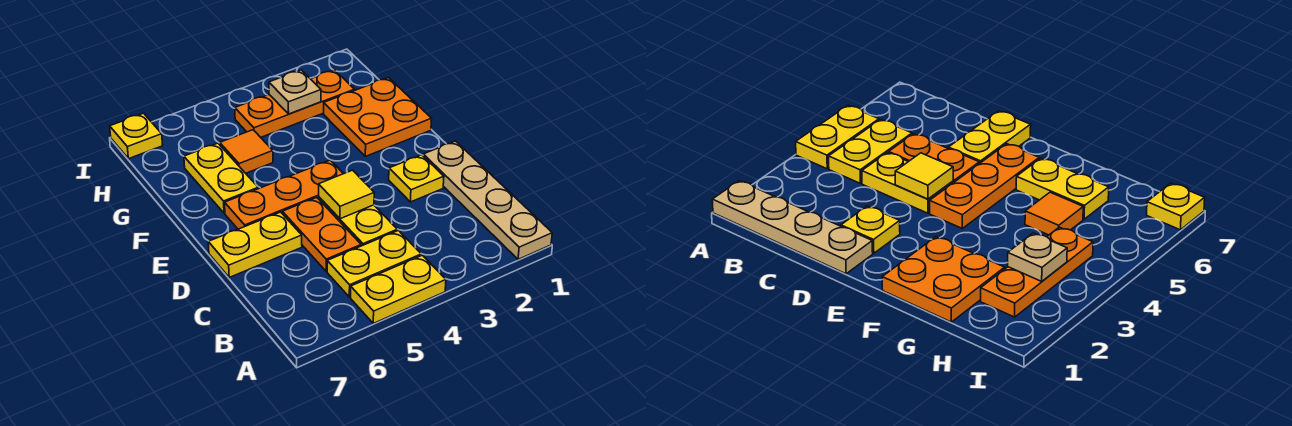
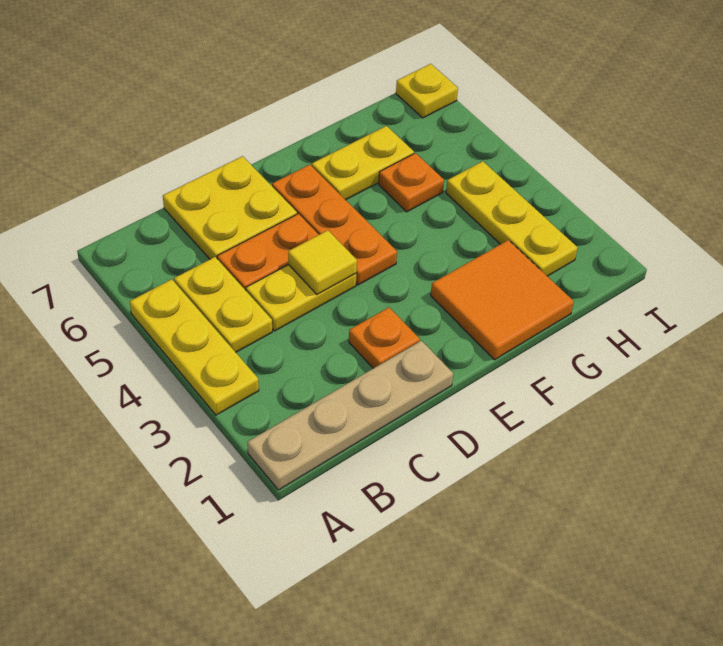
yellow plate A4:A5 level 1 -> yellow plate A3:A5 level 1
yellow plate D2 level 1 -> orange plate D2 level 1
yellow plate D6:D7 level 1 -> yellow plate C6:D7 level 1
orange plate F1:G2 level 1 -> orange tile F1:G2 level 1
orange tile G5 level 1 -> orange plate G5 level 1
orange plate H2:H4 level 1 -> yellow plate H2:H4 level 1
tan plate H3 level 2 -> none

